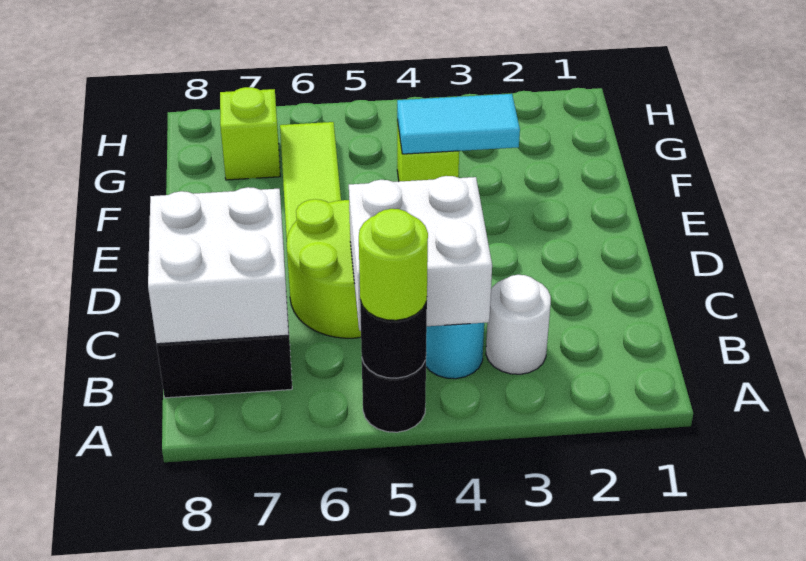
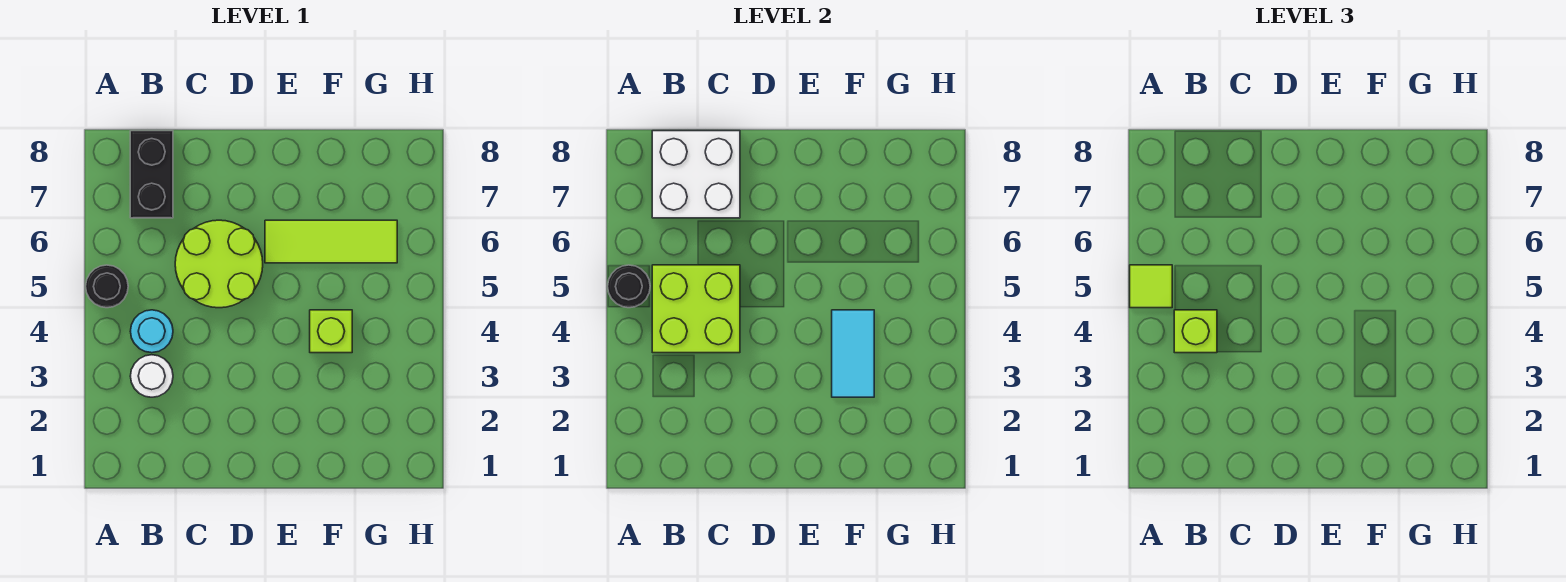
lime round brick A5 level 3 -> lime tile A5 level 3
white brick B4:C5 level 2 -> lime brick B4:C5 level 2
lime brick G7 level 1 -> lime brick B4 level 3

